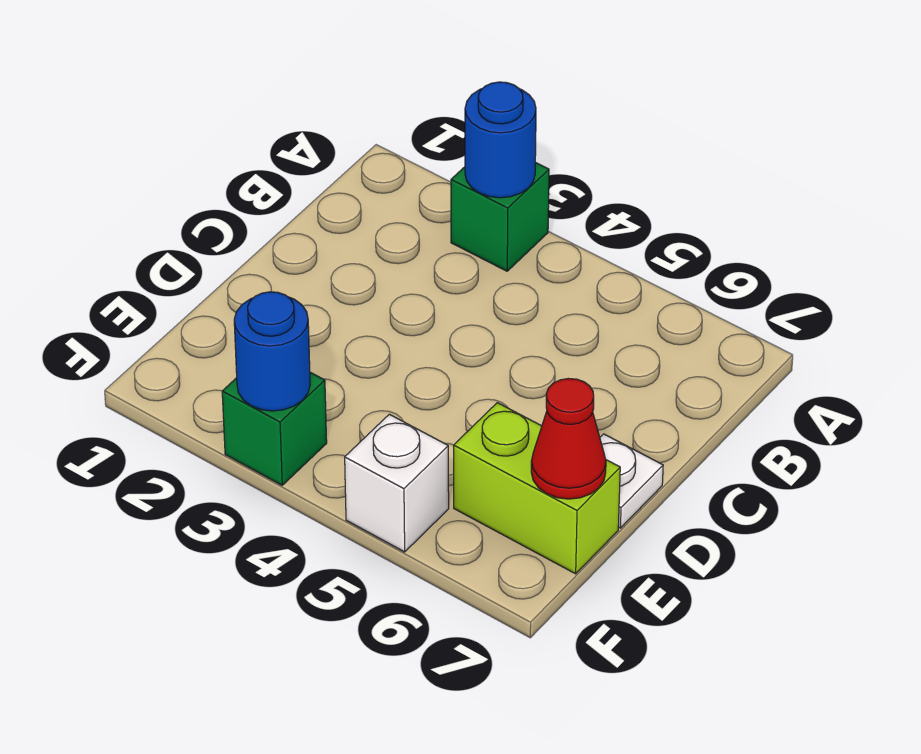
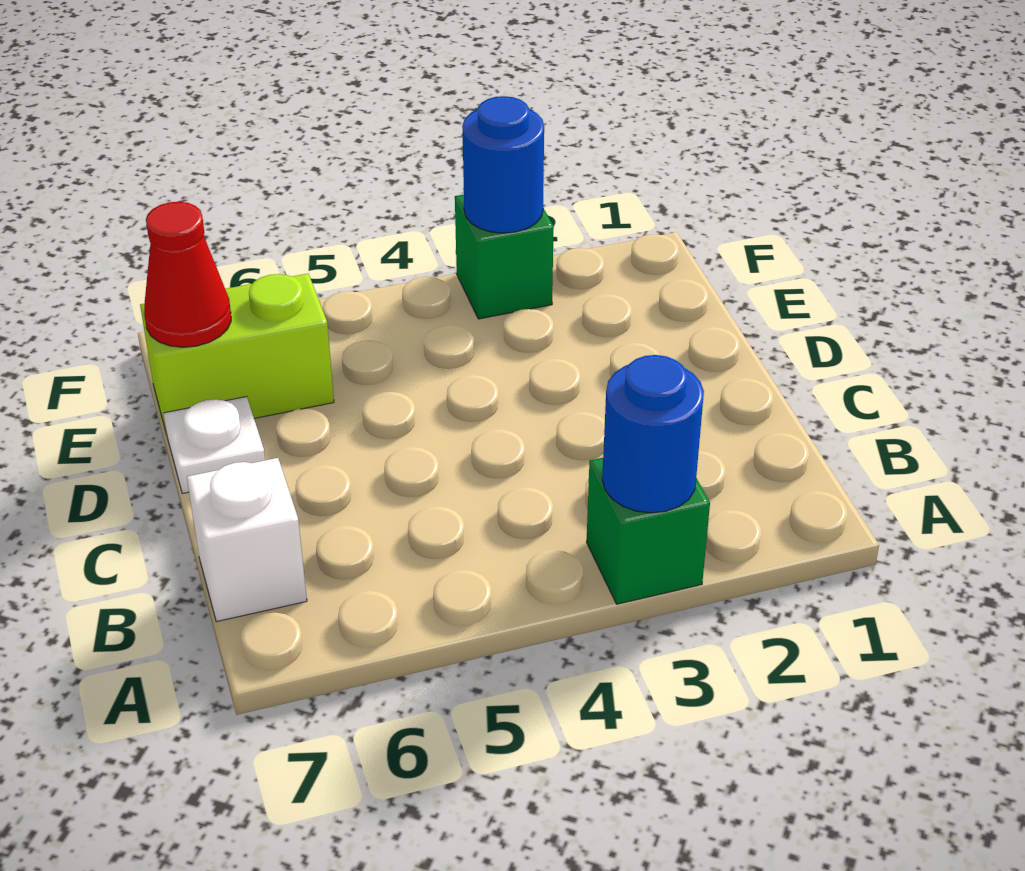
white brick F5 level 1 -> white brick B7 level 1

